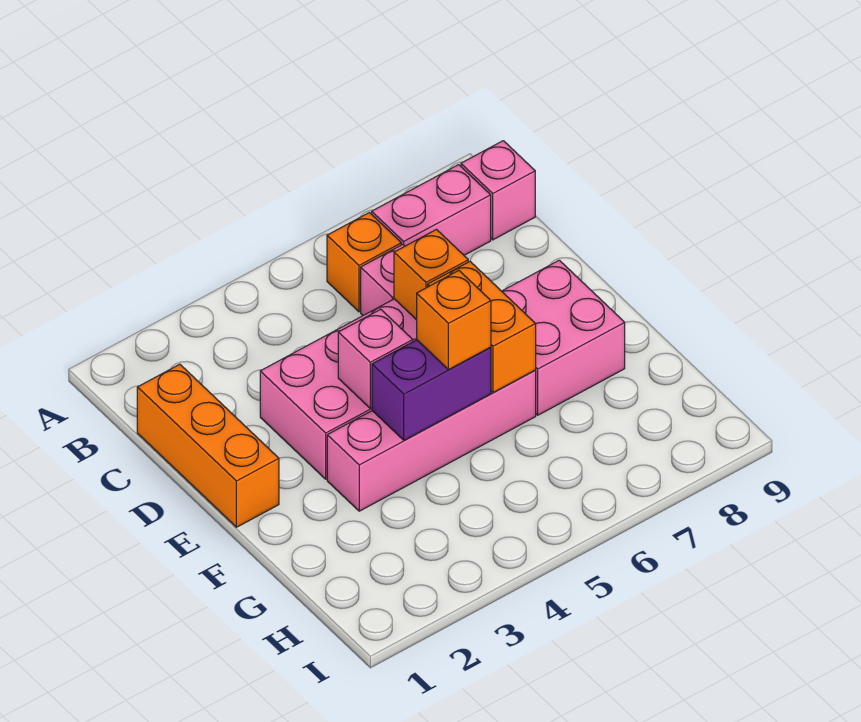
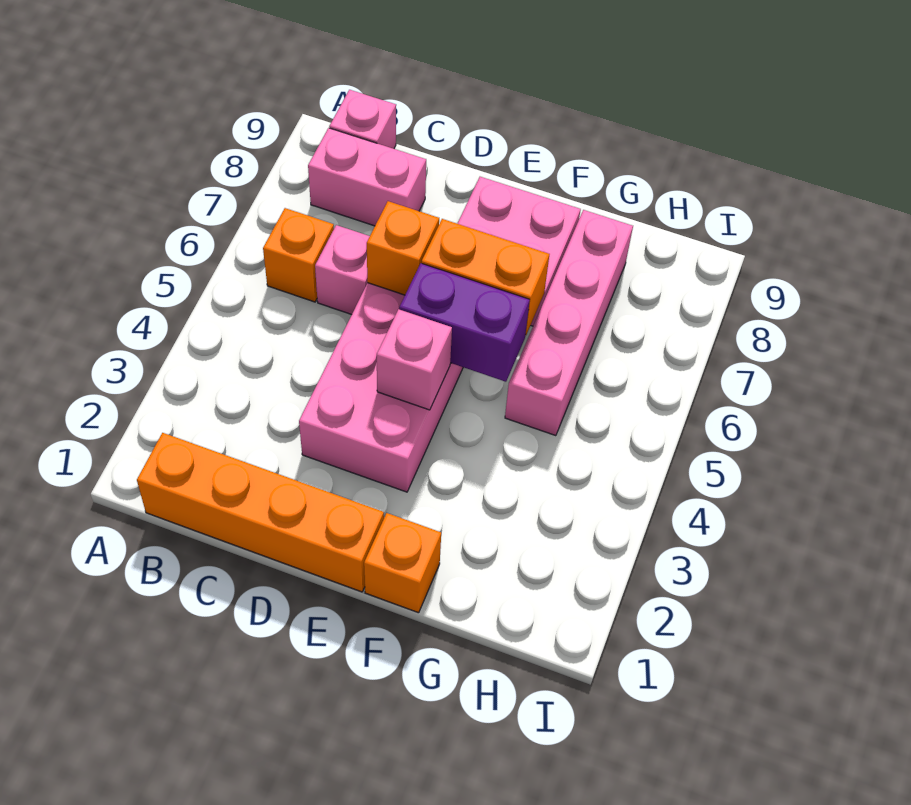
pink brick B7:B8 level 1 -> pink brick B8:C8 level 1
orange brick C1:E1 level 1 -> orange brick B1:E1 level 1
pink brick F3:F6 level 1 -> pink brick G5:G8 level 1
purple brick F4:F5 level 2 -> purple brick E5:F5 level 2
orange brick F5 level 3 -> orange brick F1 level 1

